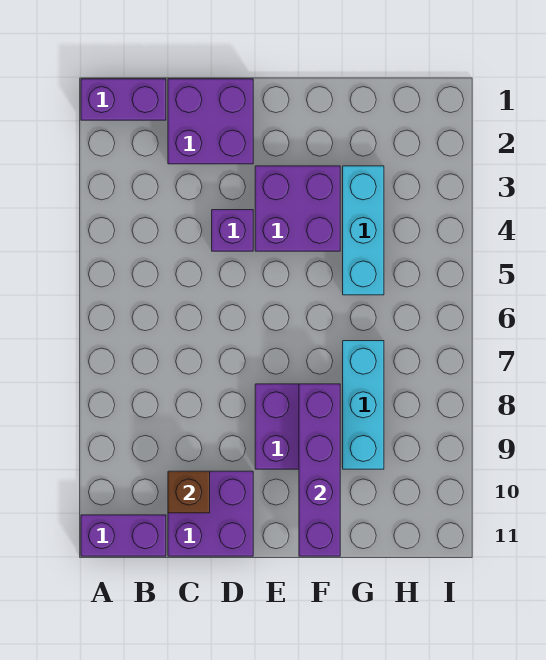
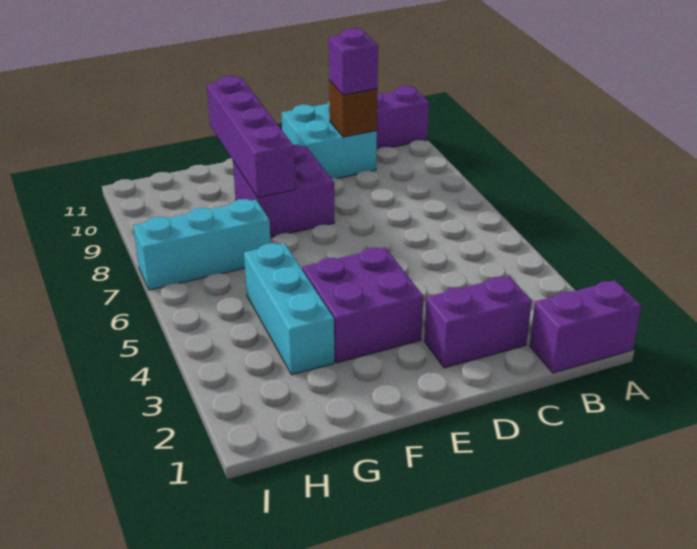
purple brick C1:D2 level 1 -> purple brick C2:D2 level 1
purple brick C10:D11 level 1 -> cyan brick C10:D11 level 1
purple brick D4 level 1 -> purple brick C10 level 3
cyan brick G7:G9 level 1 -> cyan brick G7:I7 level 1

